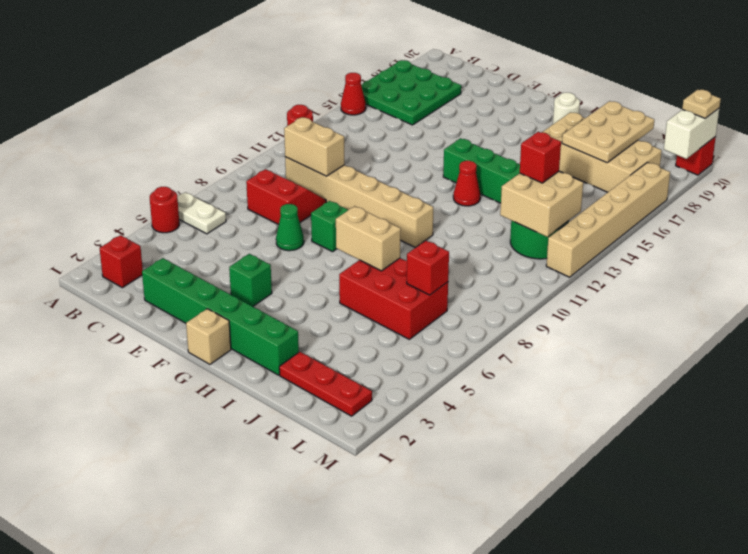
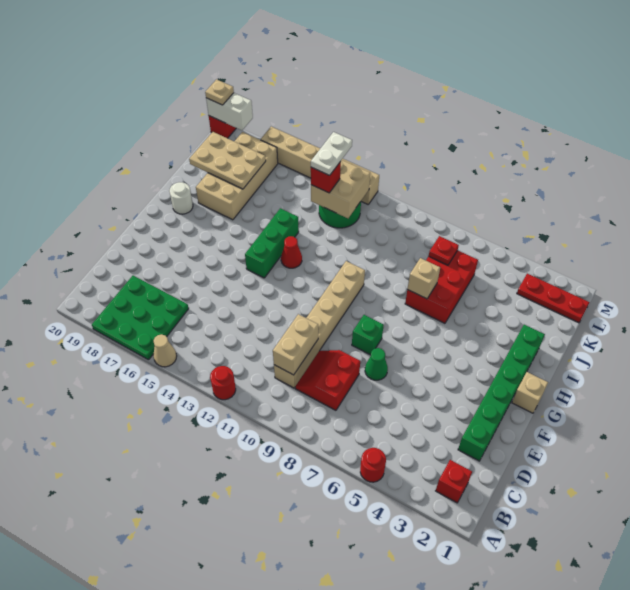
white plate A6:B6 level 1 -> white plate K13:L13 level 4
red cone A15 level 1 -> tan cone A15 level 1
green brick F4 level 1 -> none
tan brick H7:I7 level 2 -> tan brick I7 level 2
red plate J2:L2 level 1 -> red plate L1:L3 level 1
red brick K7 level 2 -> red plate K7 level 2

